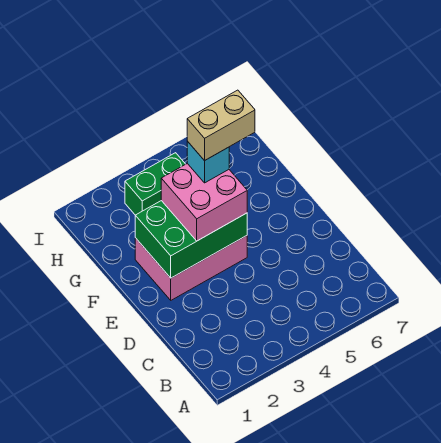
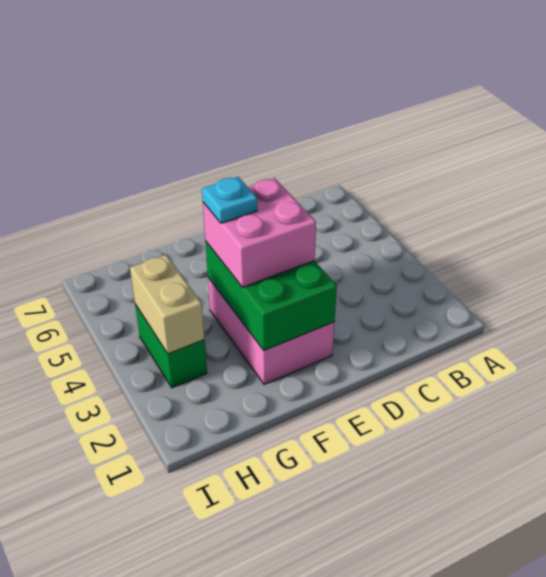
cyan brick F4 level 4 -> cyan plate F4 level 4
tan brick F4:F5 level 5 -> tan brick H3:H4 level 2

